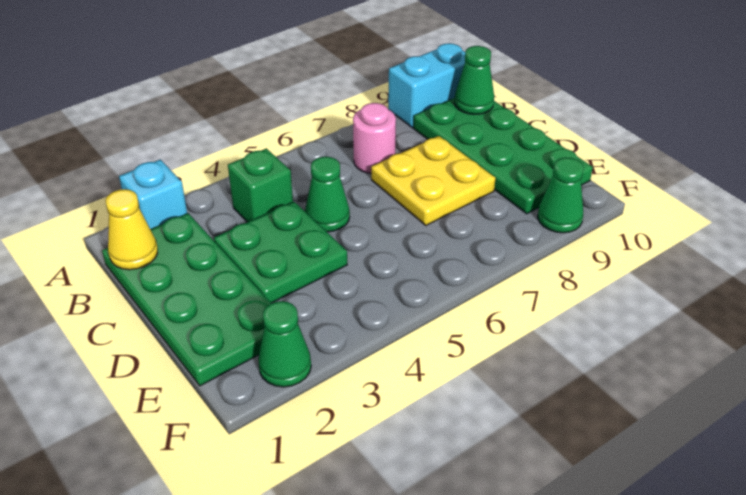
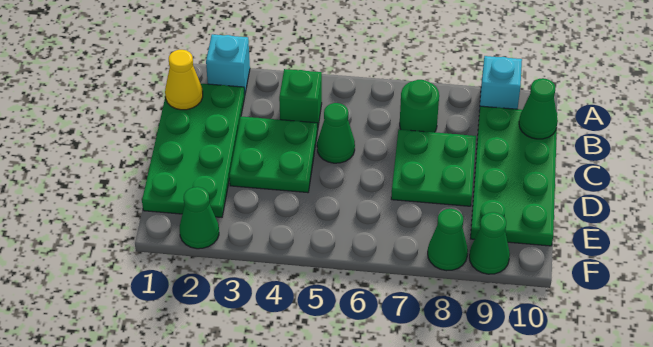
cyan brick A9:A10 level 1 -> cyan brick A9 level 1
pink round brick B7 level 1 -> green round brick B7 level 1
yellow plate C7:D8 level 1 -> green plate C7:D8 level 1
none -> green cone F8 level 1

